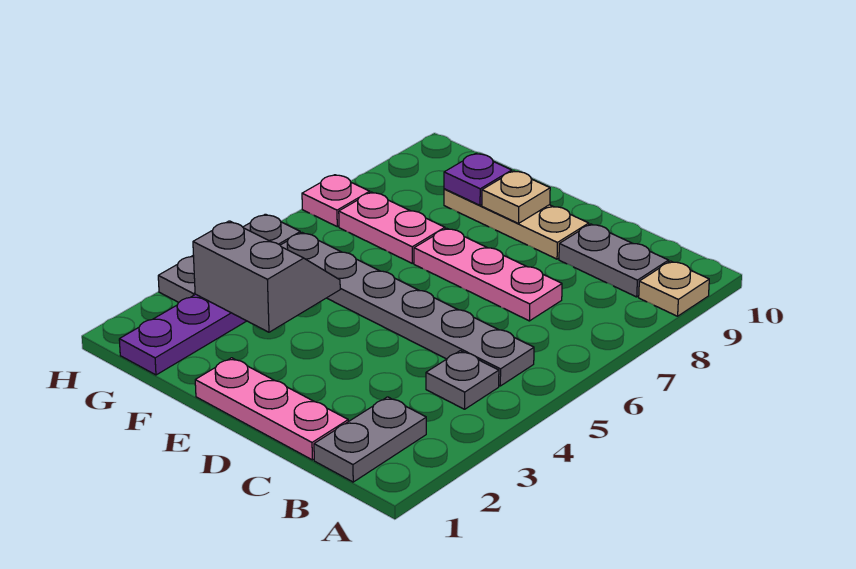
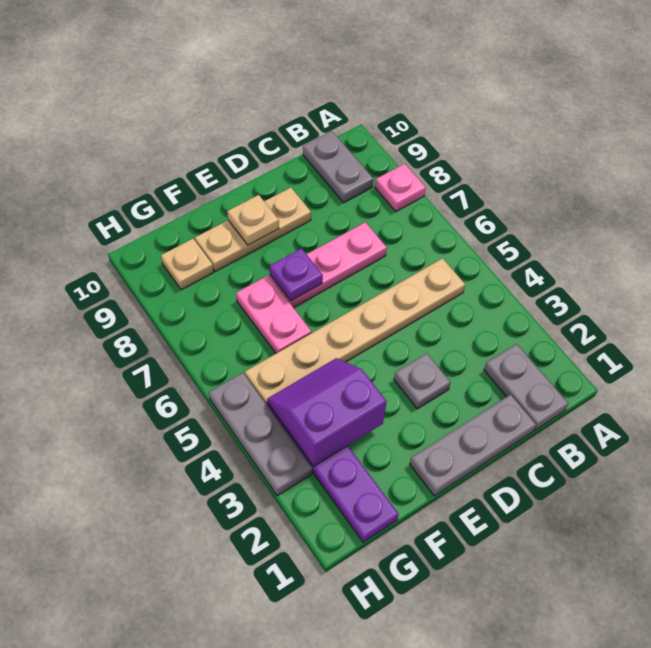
tan plate A9 level 1 -> tan plate G9 level 1
grey plate B4 level 1 -> grey plate D3 level 1
grey plate B5:G5 level 1 -> tan plate B5:G5 level 1
grey plate B9:C9 level 1 -> grey plate B9:B10 level 1
pink plate C1:E1 level 1 -> grey plate C1:E1 level 1
grey slope F3:G4 level 2 top 3 -> purple slope F3:G4 level 2 top 3
pink plate F7:G7 level 1 -> pink plate F6:F7 level 1
purple plate F9 level 2 -> purple plate E7 level 2
pink plate H7 level 1 -> pink plate A8 level 1

